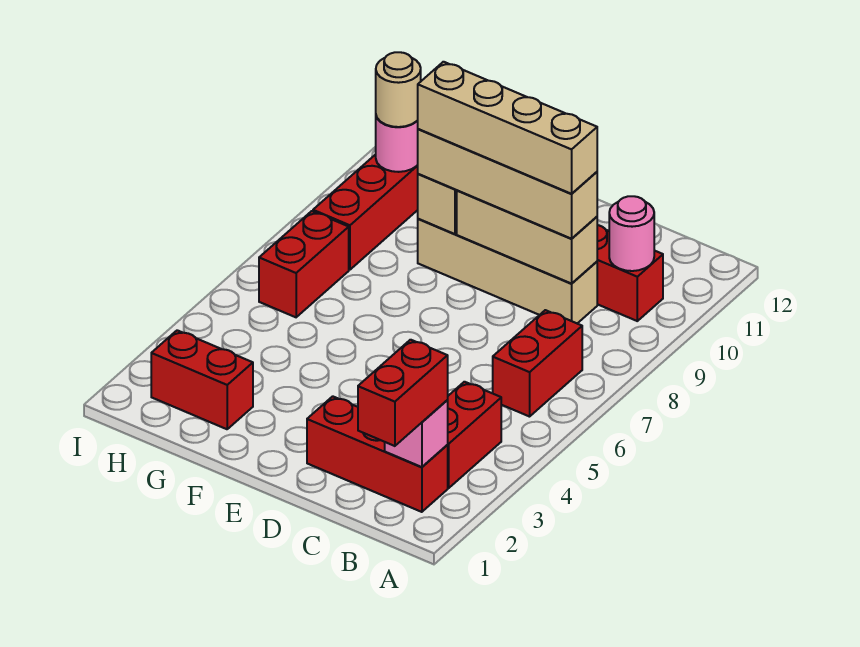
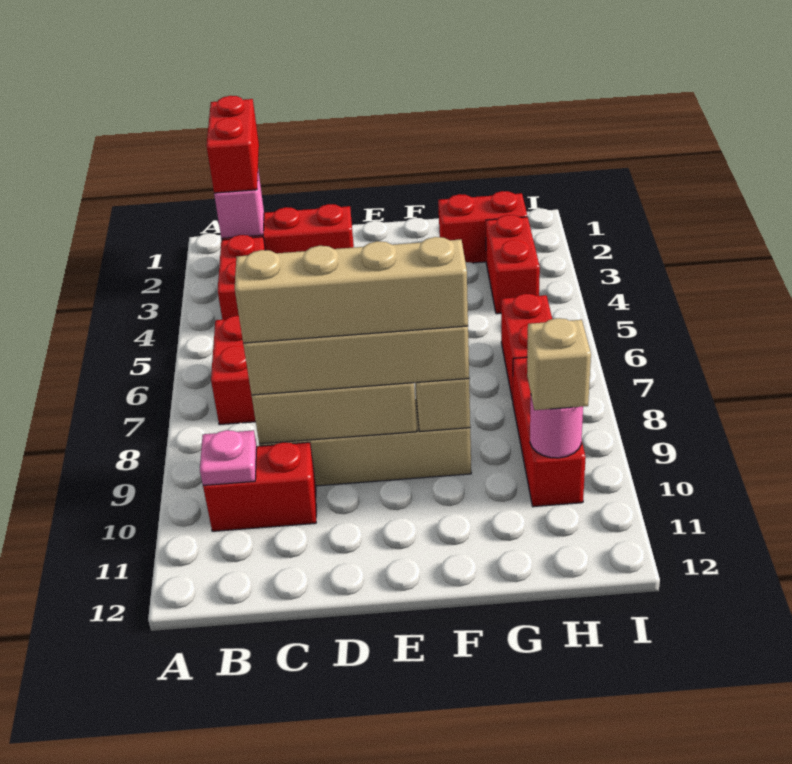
pink round brick B10 level 2 -> pink plate B10 level 2
none -> red brick H3:H4 level 1
tan round brick H10 level 3 -> tan brick H10 level 3

